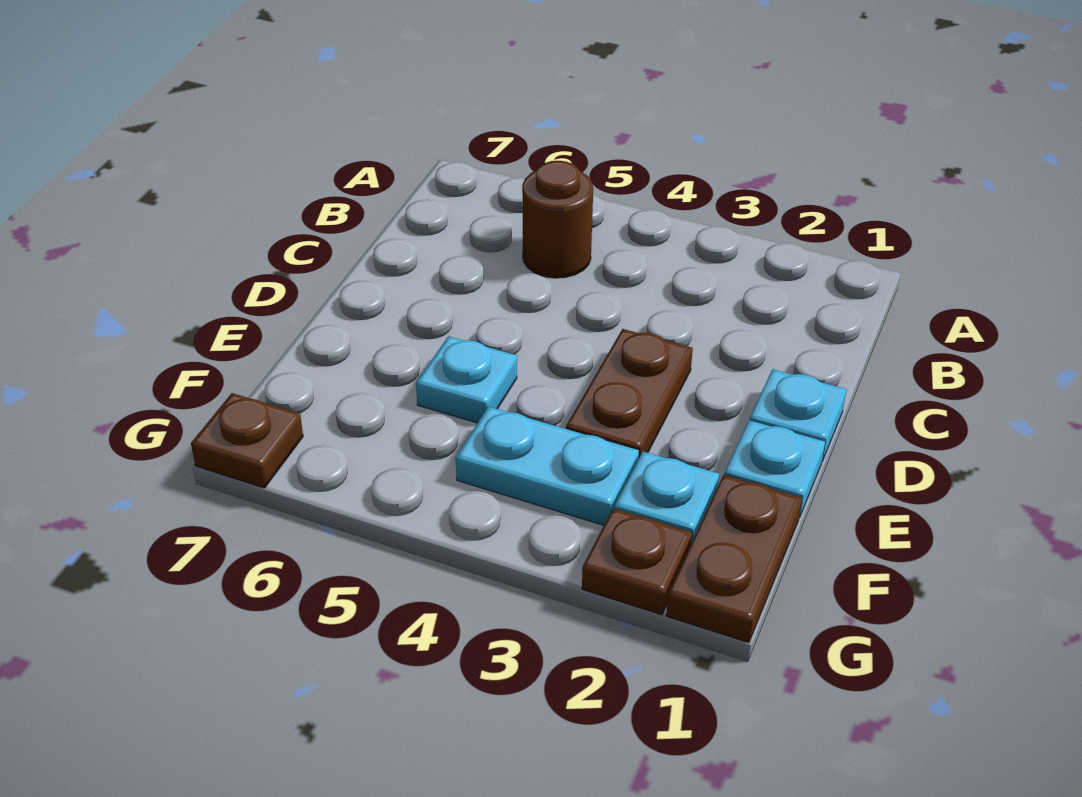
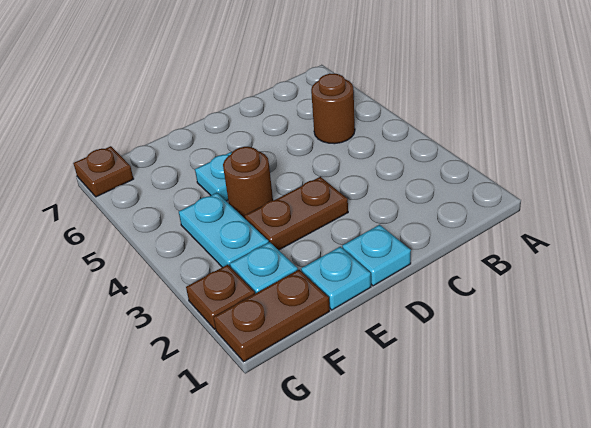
none -> brown round brick E4 level 1

